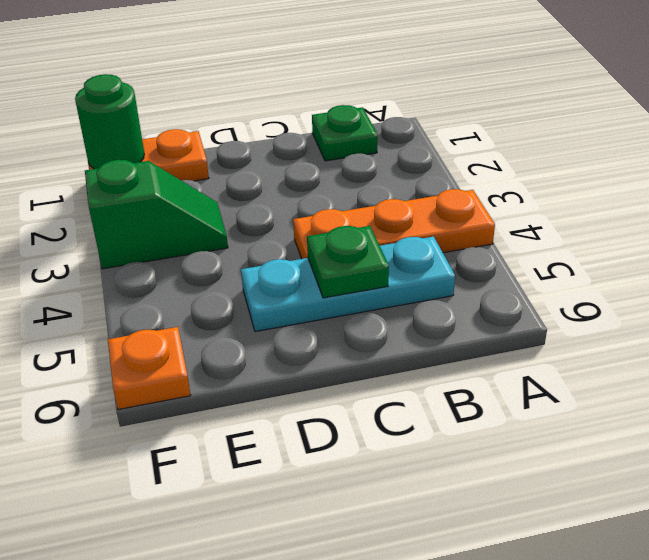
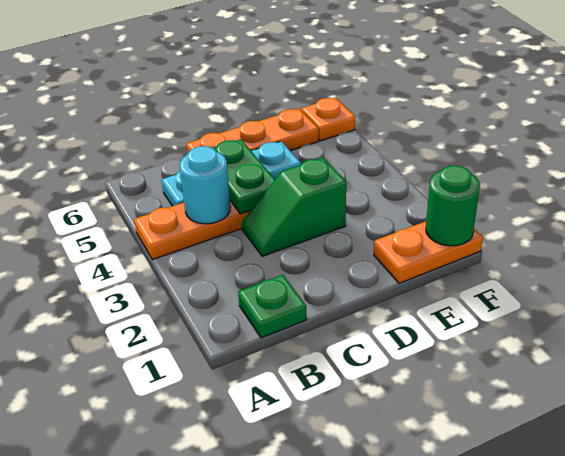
none -> cyan round brick B4 level 2
green plate C5 level 2 -> green plate C4:C5 level 2
none -> orange plate C6:E6 level 1
green slope E3:F3 level 1 top F -> green slope C3:D3 level 1 top D

